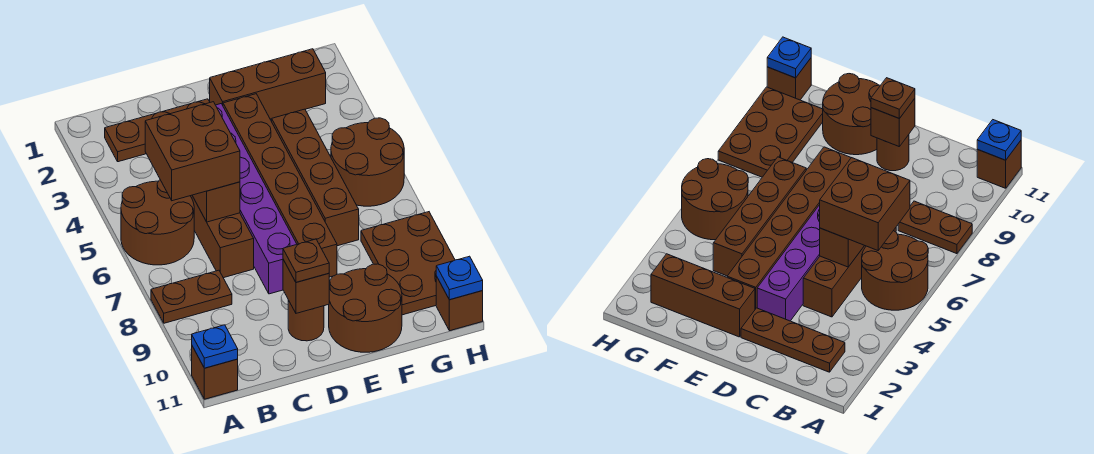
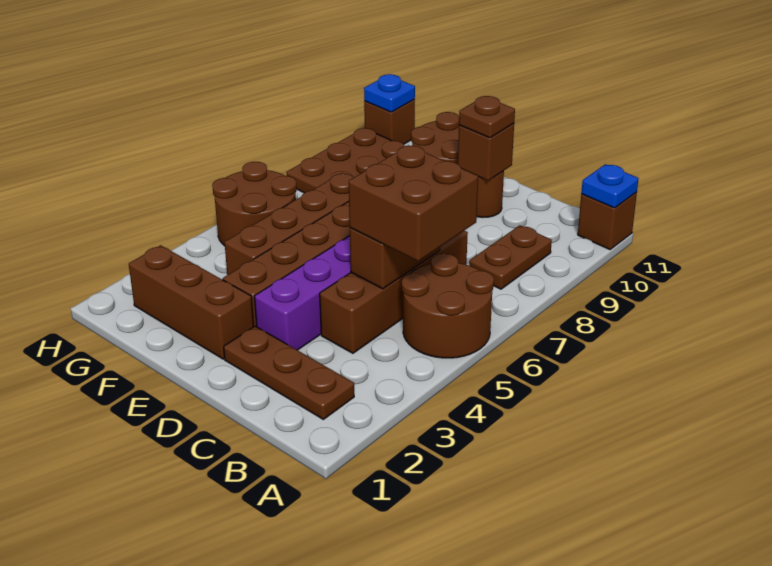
brown plate A8:B8 level 1 -> brown plate B8:B9 level 1

